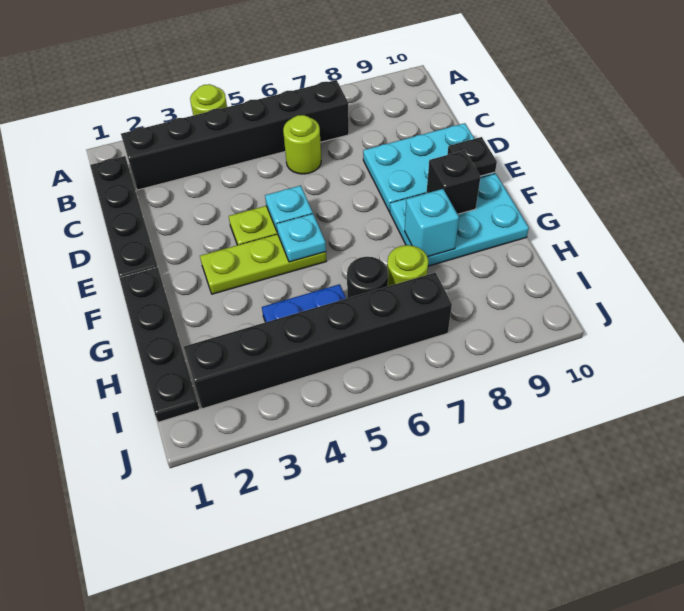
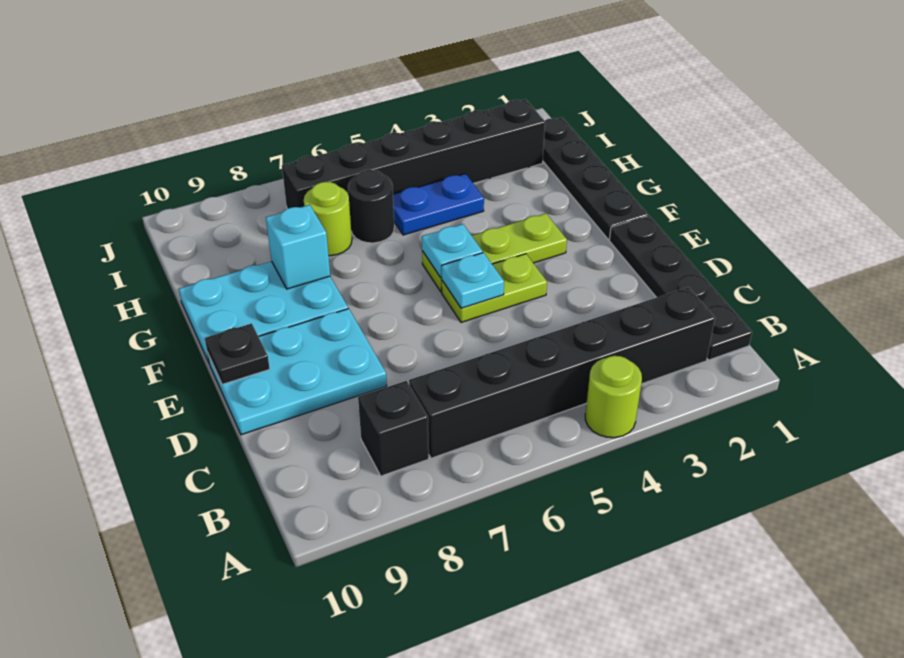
lime round brick C6 level 1 -> none
black brick F9 level 2 -> black brick B8 level 1

